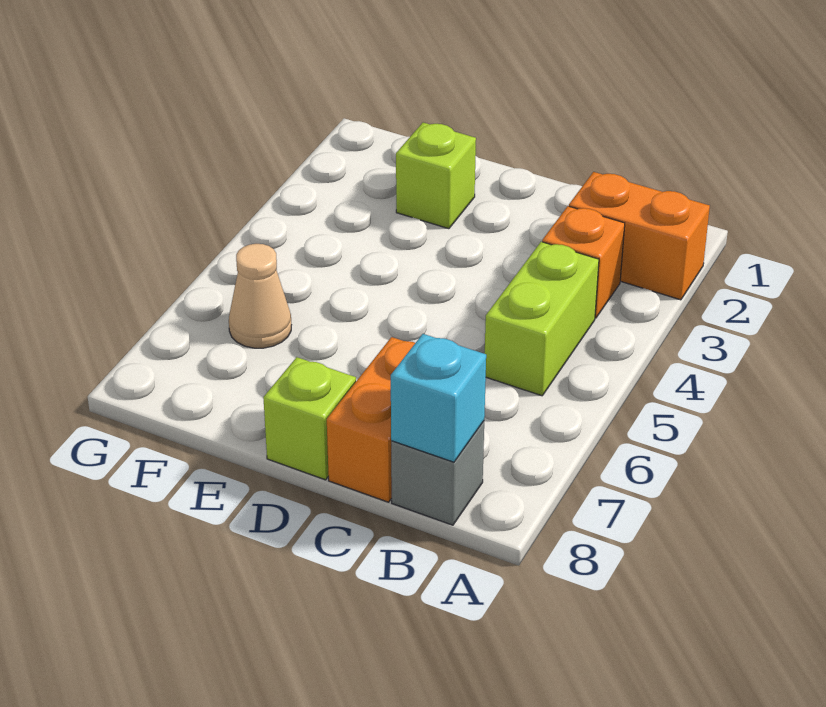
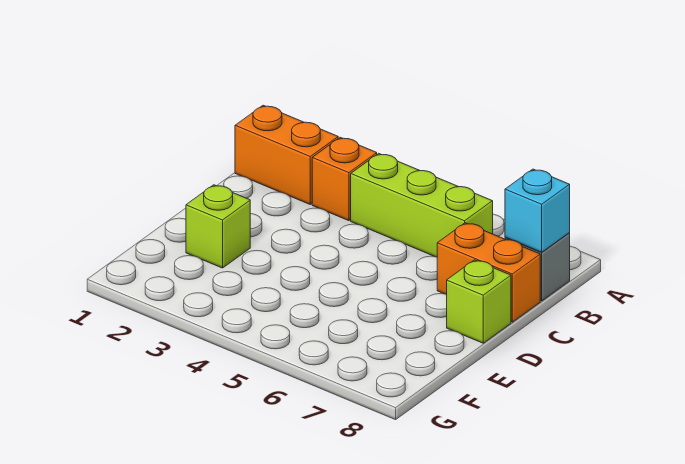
orange brick A2:B2 level 1 -> orange brick B1:B2 level 1
lime brick B4:B5 level 1 -> lime brick B4:B6 level 1
tan cone F6 level 1 -> none

